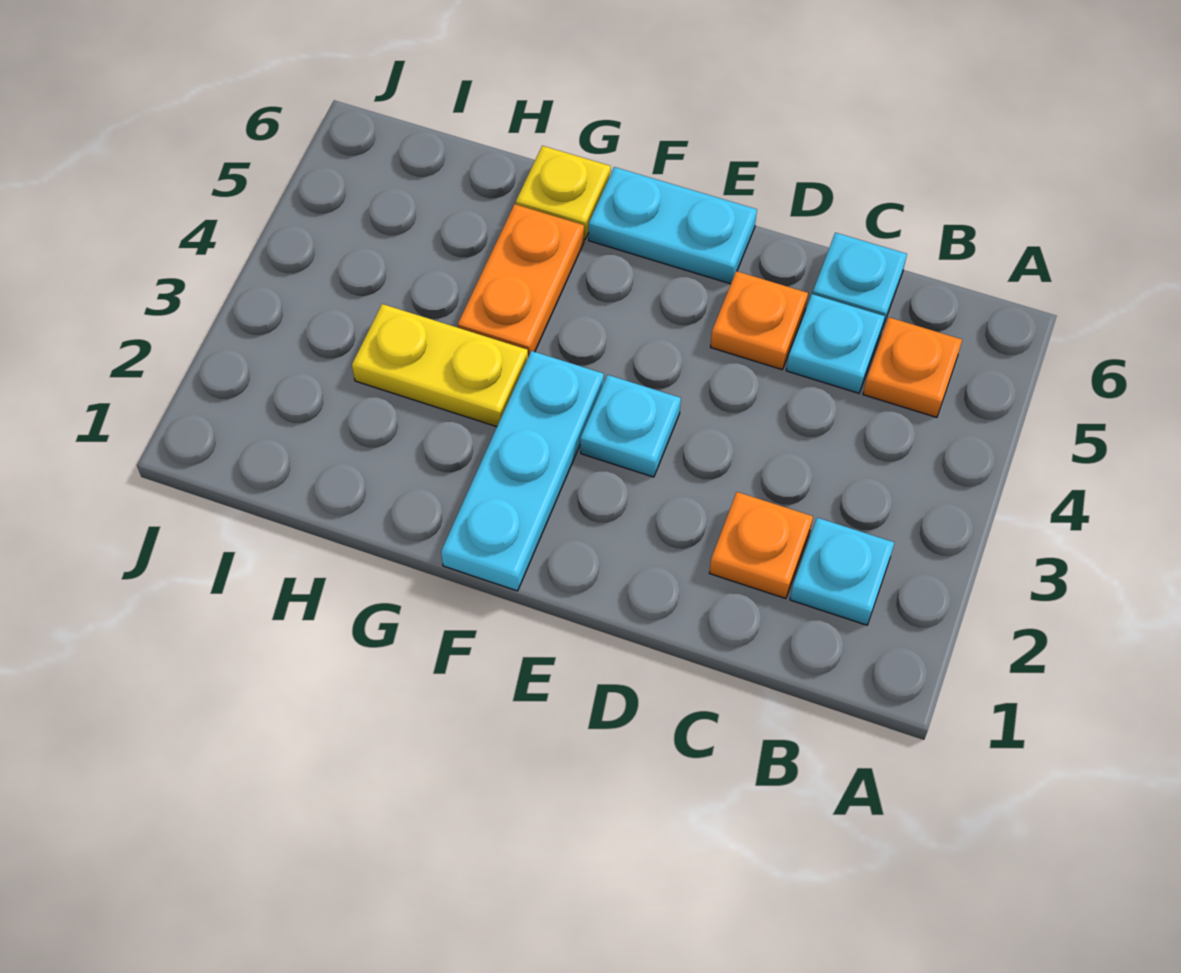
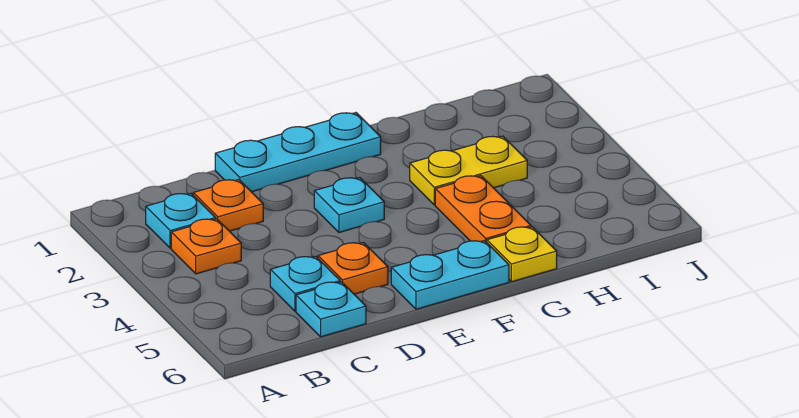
orange plate B5 level 1 -> orange plate B3 level 1
cyan plate F1:F3 level 1 -> cyan plate D1:F1 level 1

